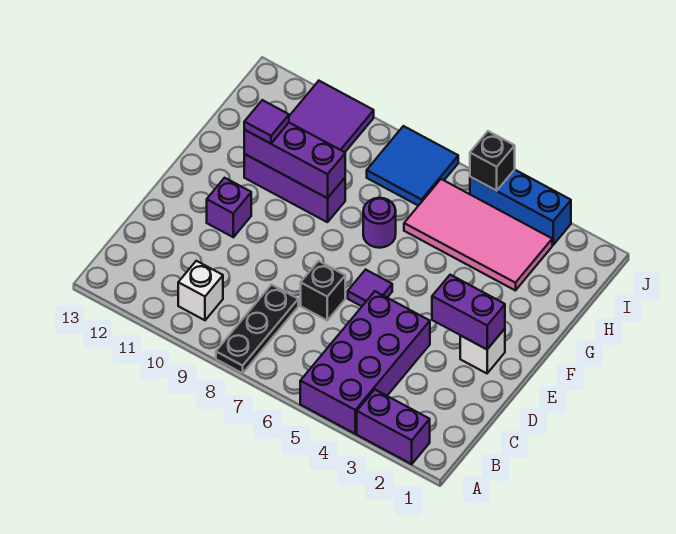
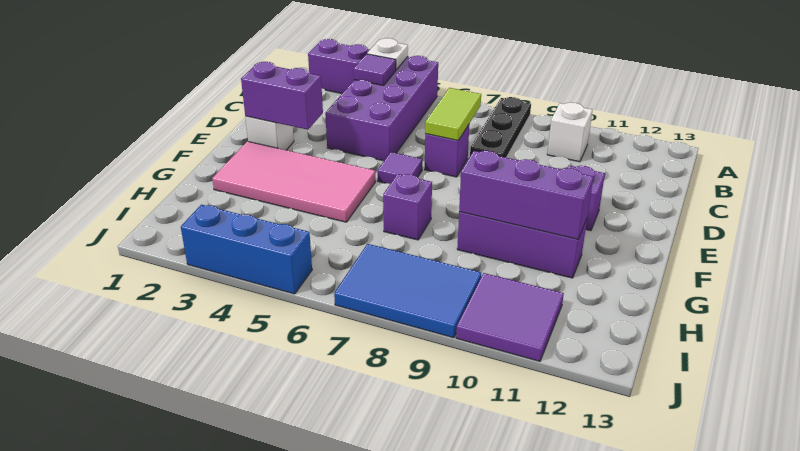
none -> white plate A4 level 2
none -> lime tile C7:D7 level 2
black brick D7 level 1 -> purple brick D7 level 1
purple round brick G7 level 1 -> purple brick G7 level 1
purple tile G11 level 3 -> purple tile B4 level 2
pink tile H3:I6 level 1 -> pink tile F2:G5 level 1
blue tile I7:J8 level 1 -> blue tile I7:J9 level 1
black brick J5 level 2 -> none

